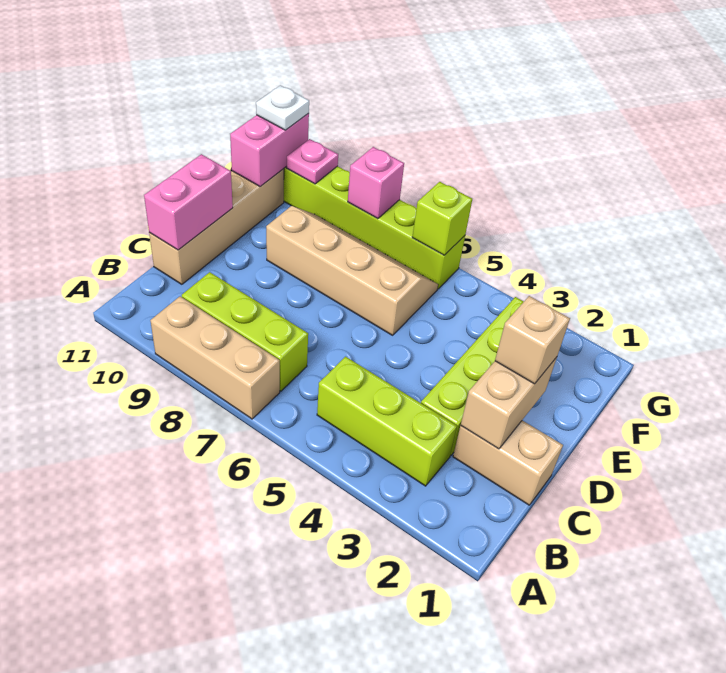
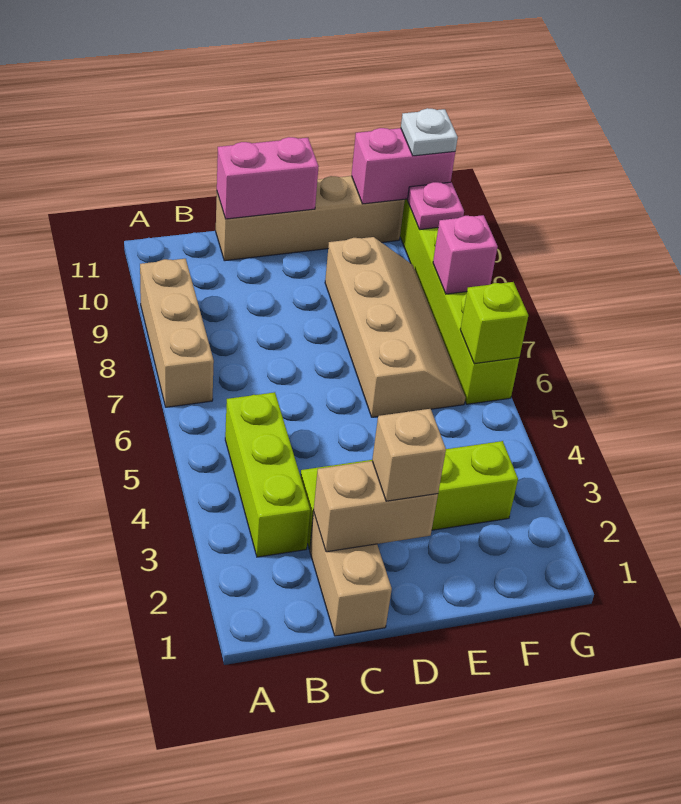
lime brick B7:B9 level 1 -> none

